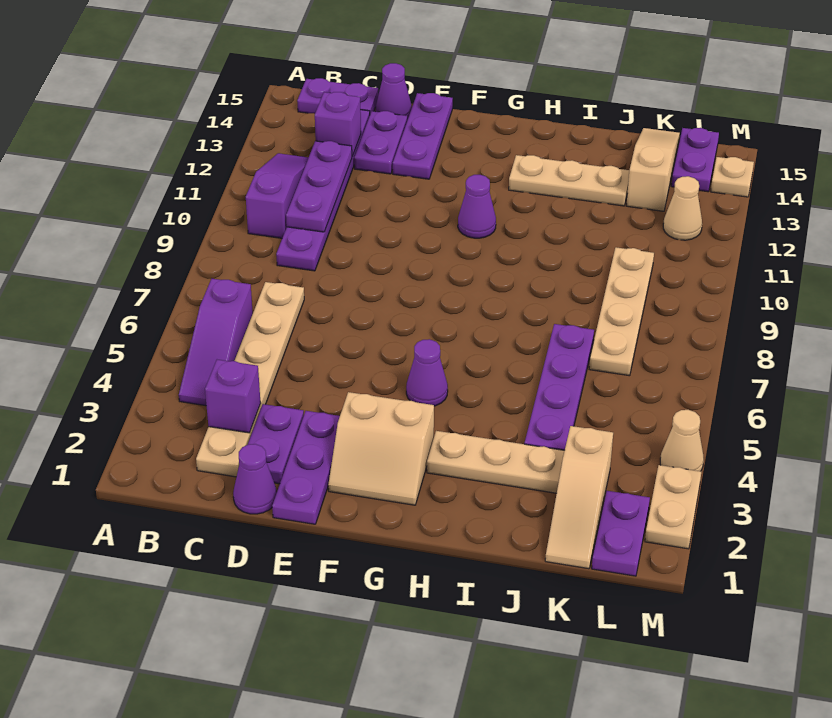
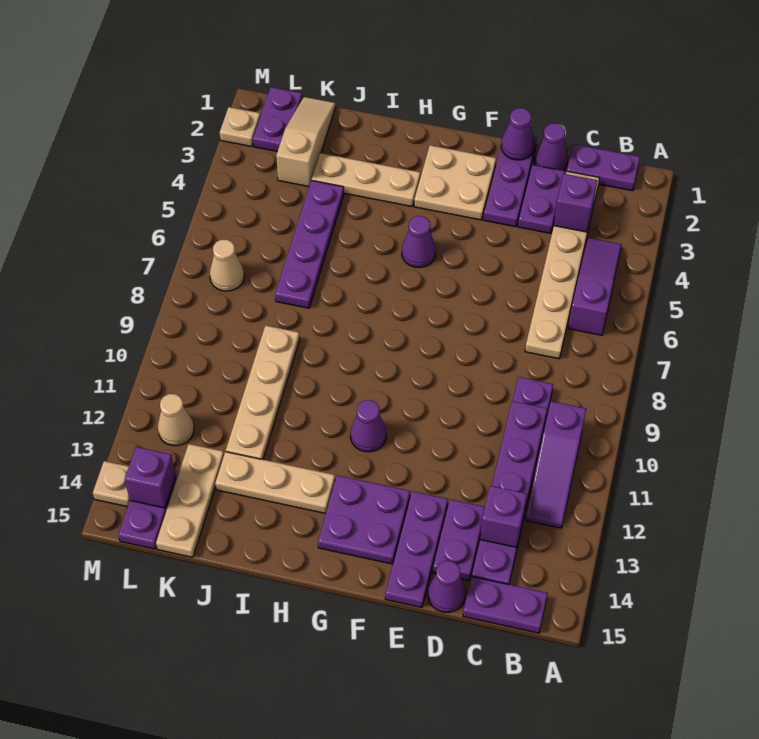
none -> purple plate B1:C1 level 1
none -> purple cone E1 level 2
tan slope F2:G3 level 1 top 3 -> tan plate F2:G3 level 1
none -> purple plate F13:G14 level 1
tan plate K7:K10 level 1 -> tan plate J9:J12 level 1
tan slope K13:K15 level 1 top 13 -> tan plate K13:K15 level 1
none -> purple brick L14 level 2
tan plate M2:M3 level 1 -> tan plate M2 level 1
tan cone M4 level 1 -> tan cone L7 level 1

